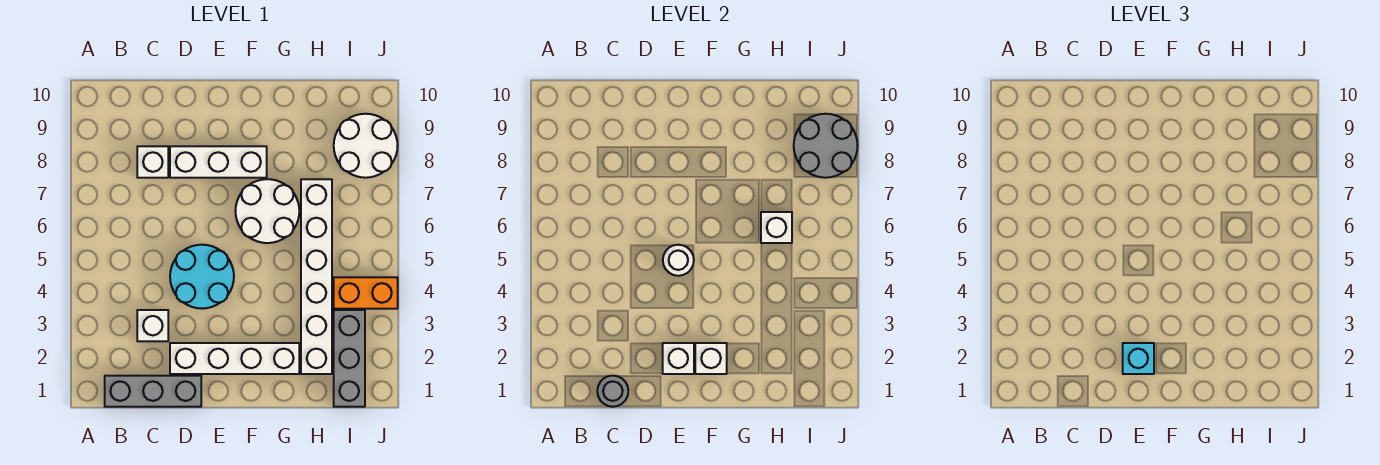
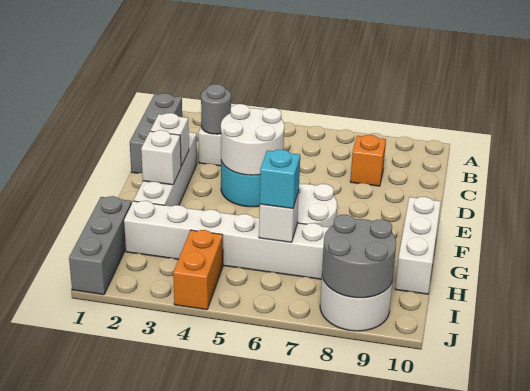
grey round brick C1 level 2 -> grey round brick C3 level 2
white brick C8 level 1 -> orange brick C8 level 1
white brick D8:F8 level 1 -> white brick F10:H10 level 1
cyan brick E2 level 3 -> cyan brick H6 level 3
white round brick E5 level 2 -> white round brick D4:E5 level 2
grey brick I1:I3 level 1 -> grey brick H1:J1 level 1

